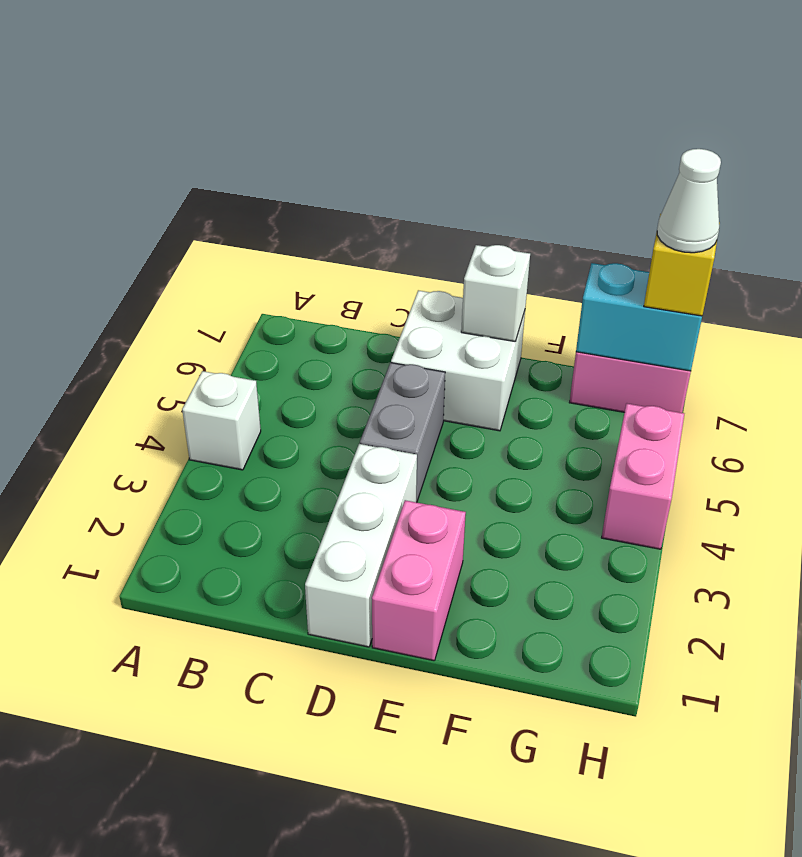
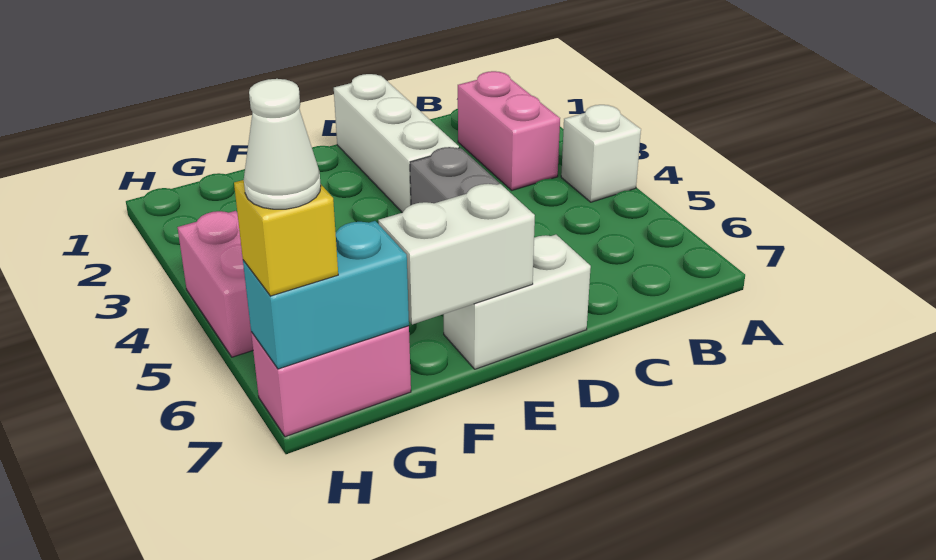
white brick D6:E7 level 1 -> white brick D7:E7 level 1
pink brick E1:E2 level 1 -> pink brick B2:B3 level 1
white brick E7 level 2 -> white brick E7:F7 level 2

